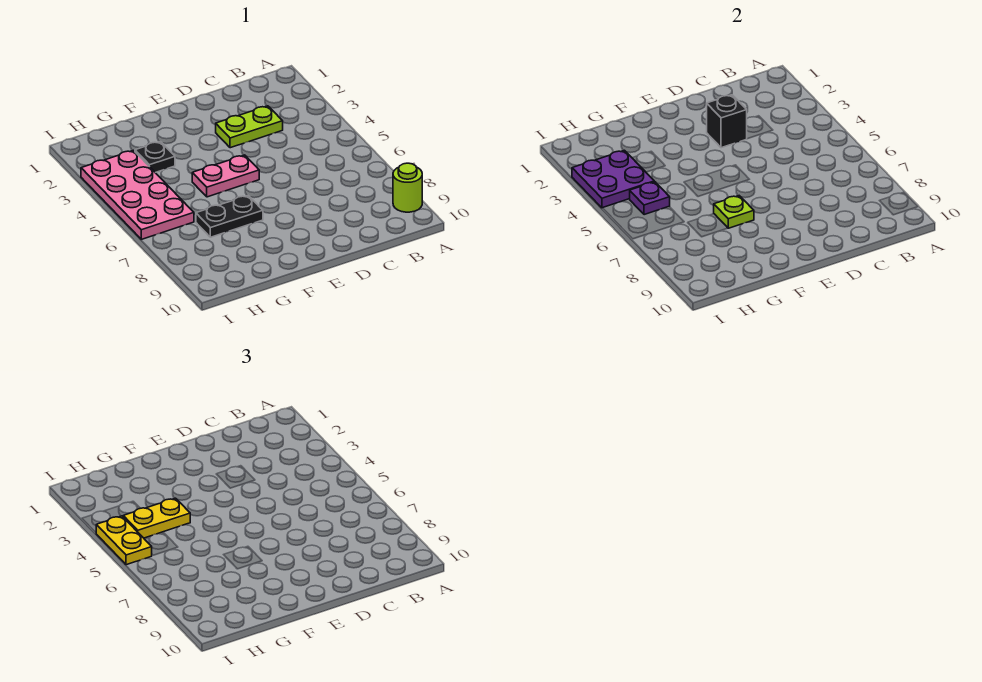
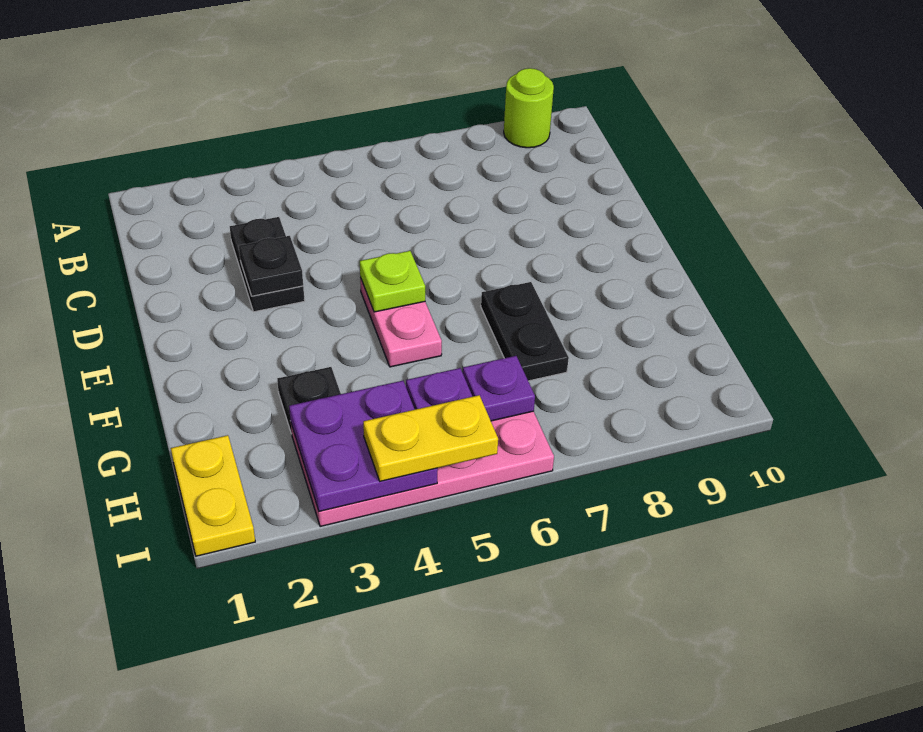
lime plate C3:D3 level 1 -> black plate C3:D3 level 1
black brick D3 level 2 -> black plate D3 level 2
lime plate F7 level 2 -> lime plate E5 level 2
yellow plate G4:H4 level 3 -> yellow plate H1:I1 level 1
none -> purple plate H6 level 2

